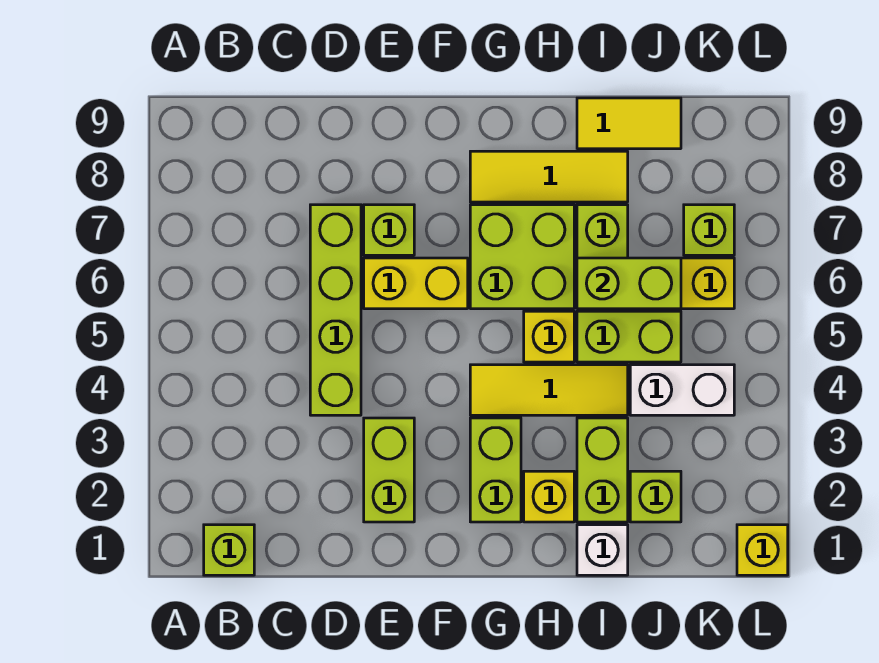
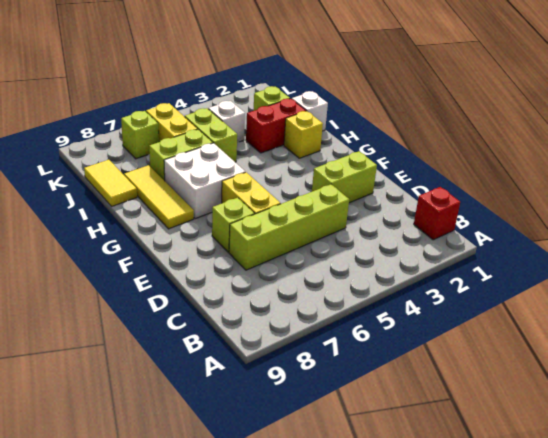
lime brick B1 level 1 -> red brick B1 level 1
lime brick G2:G3 level 1 -> none
yellow tile G4:I4 level 1 -> none
lime brick G6:H7 level 1 -> white brick G6:H7 level 1
yellow brick H5 level 1 -> none
lime brick I2:I3 level 1 -> red brick I2:I3 level 1
lime brick I6:J6 level 2 -> none
white brick J4:K4 level 1 -> white brick J4 level 1
yellow brick L1 level 1 -> none

